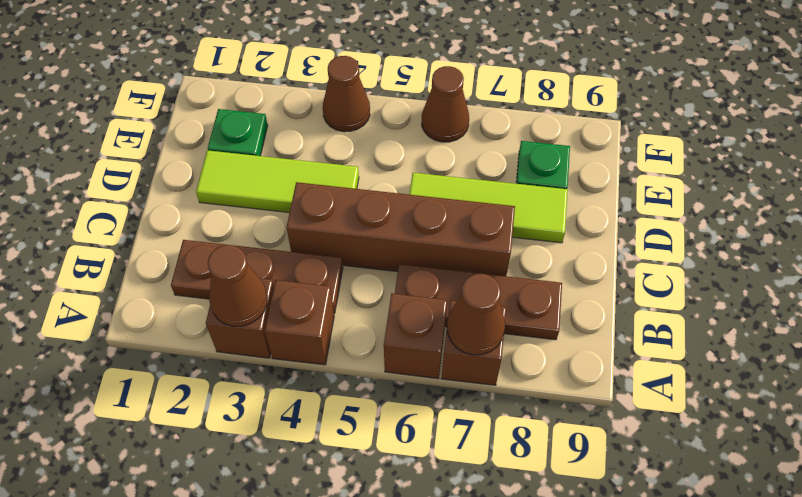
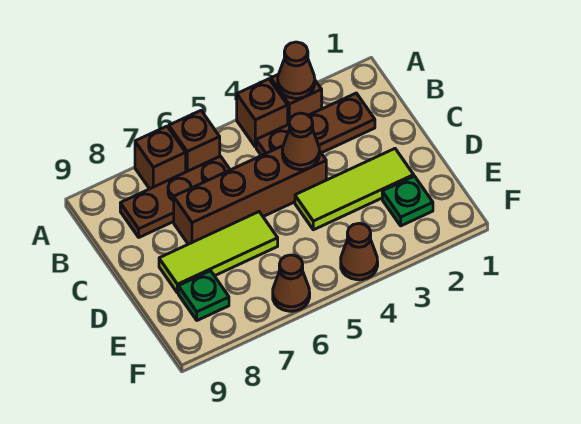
brown cone A7 level 2 -> brown cone C4 level 2

